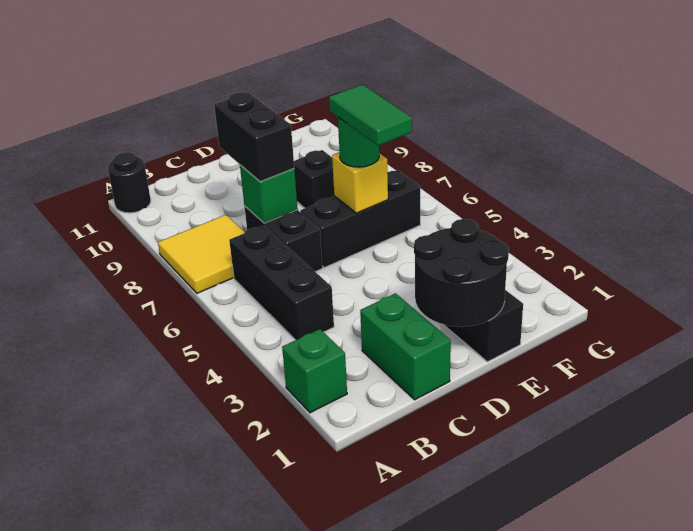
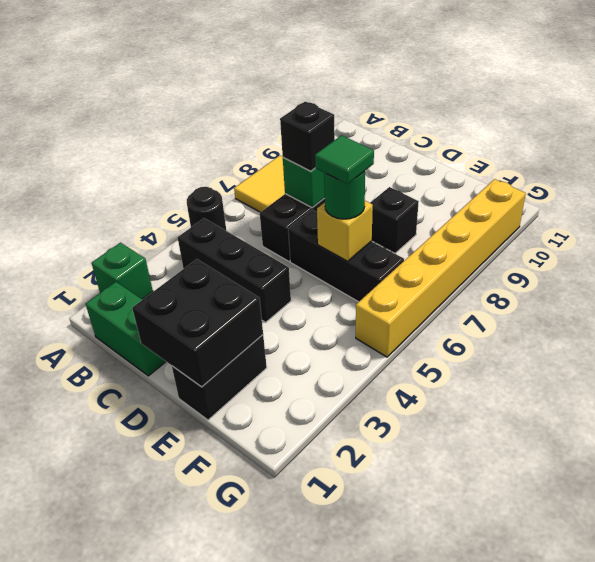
black round brick A11 level 1 -> black round brick A5 level 1
black brick B4:B6 level 1 -> black brick B4:D4 level 1
green brick C1:C2 level 1 -> green brick B1:C1 level 1
black brick C7:C8 level 3 -> black brick C7 level 3
black round brick D1:E2 level 2 -> black brick D1:E2 level 2
green tile E5:E6 level 4 -> green tile E6 level 4
none -> yellow brick G5:G10 level 1

